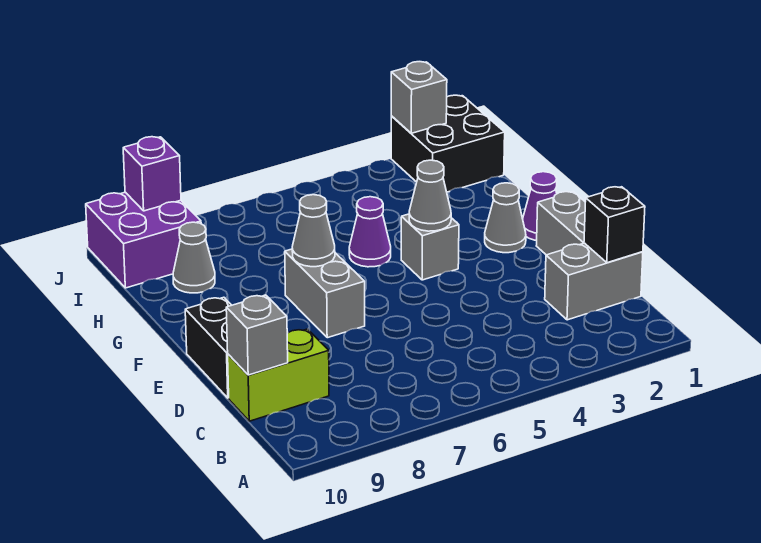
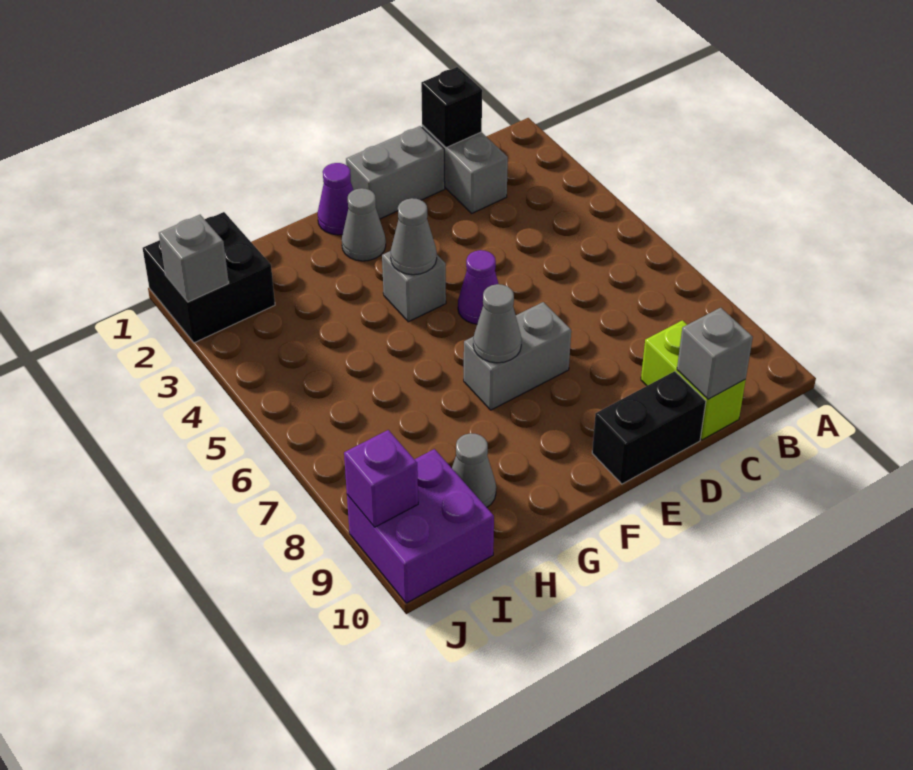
purple cone G5 level 1 -> purple cone E5 level 1

